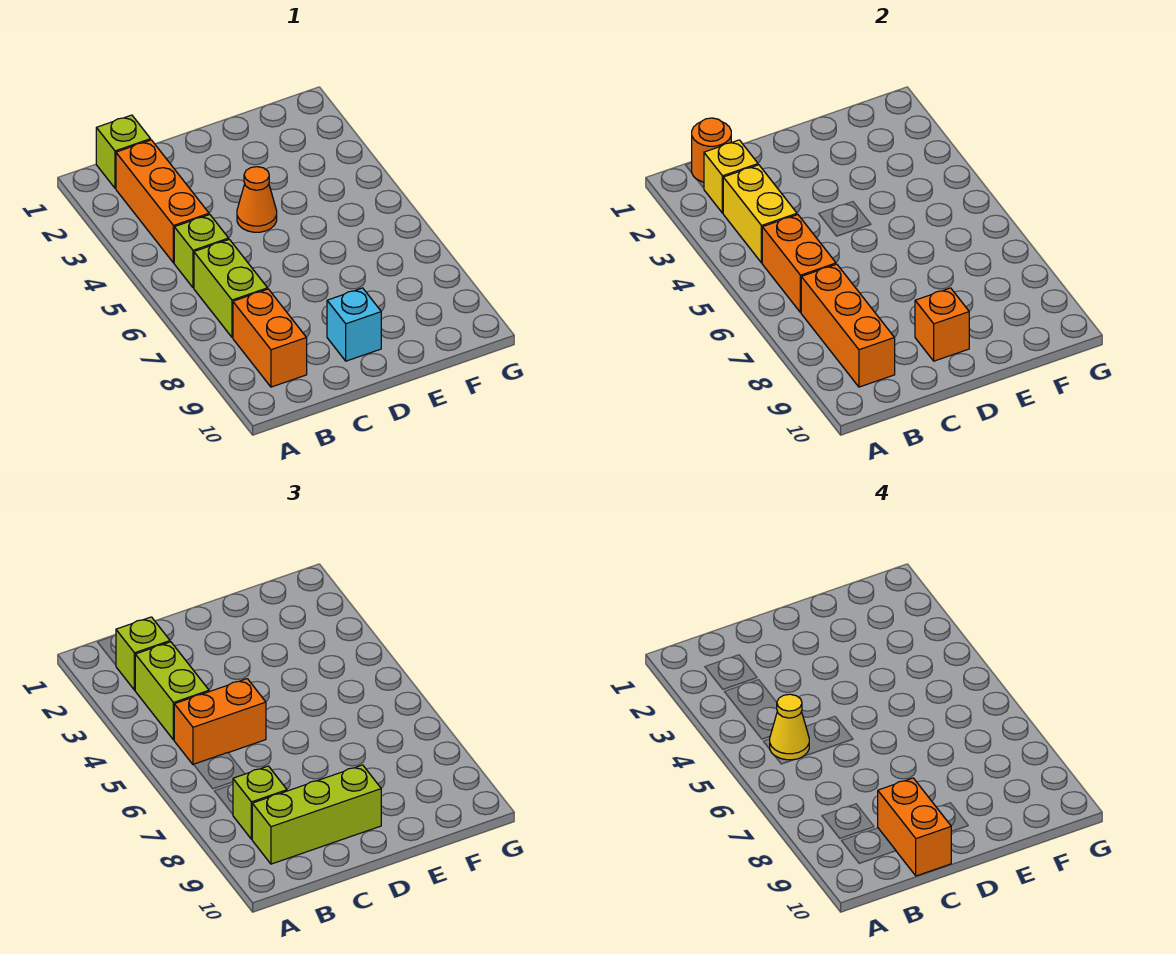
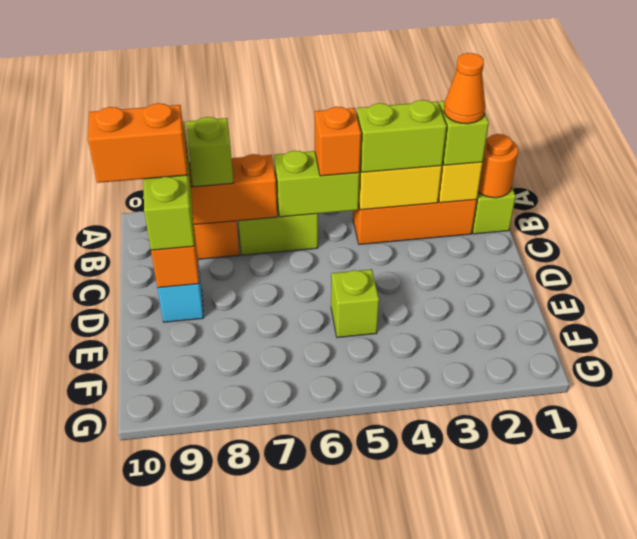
lime brick B5 level 1 -> lime brick E5 level 1
orange brick B5:B6 level 2 -> lime brick B5:B6 level 2
orange brick B5:C5 level 3 -> orange brick B5 level 3
yellow cone B5 level 4 -> none
orange cone D4 level 1 -> orange cone B2 level 4

